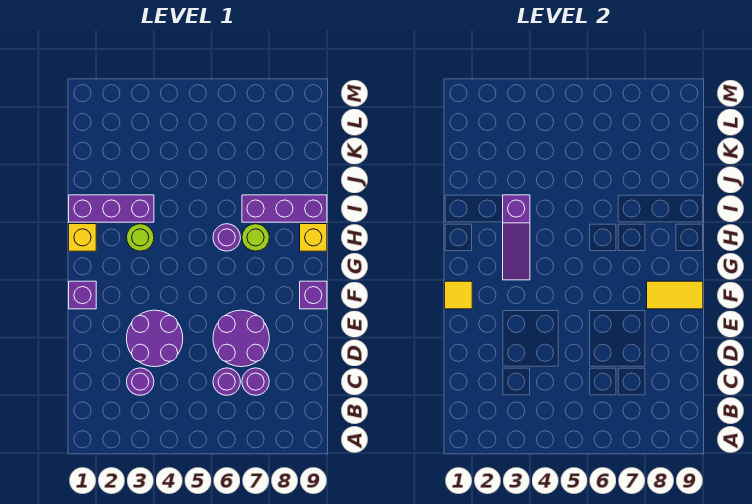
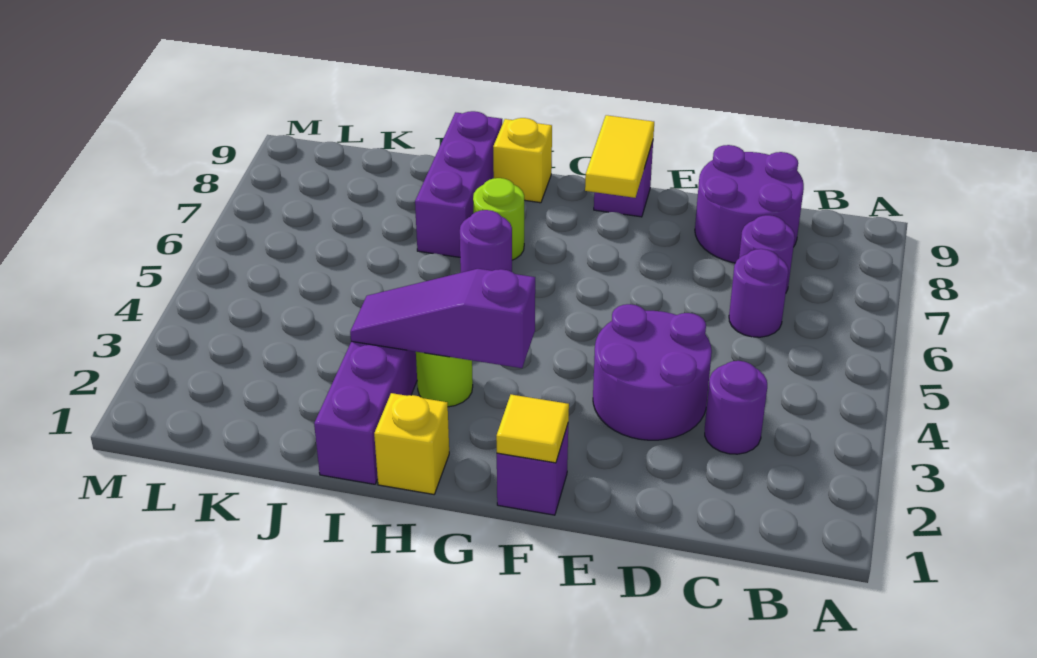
purple round brick D6:E7 level 1 -> purple round brick C8:D9 level 1
purple slope G3:I3 level 2 top I -> purple slope G3:I3 level 2 top G

